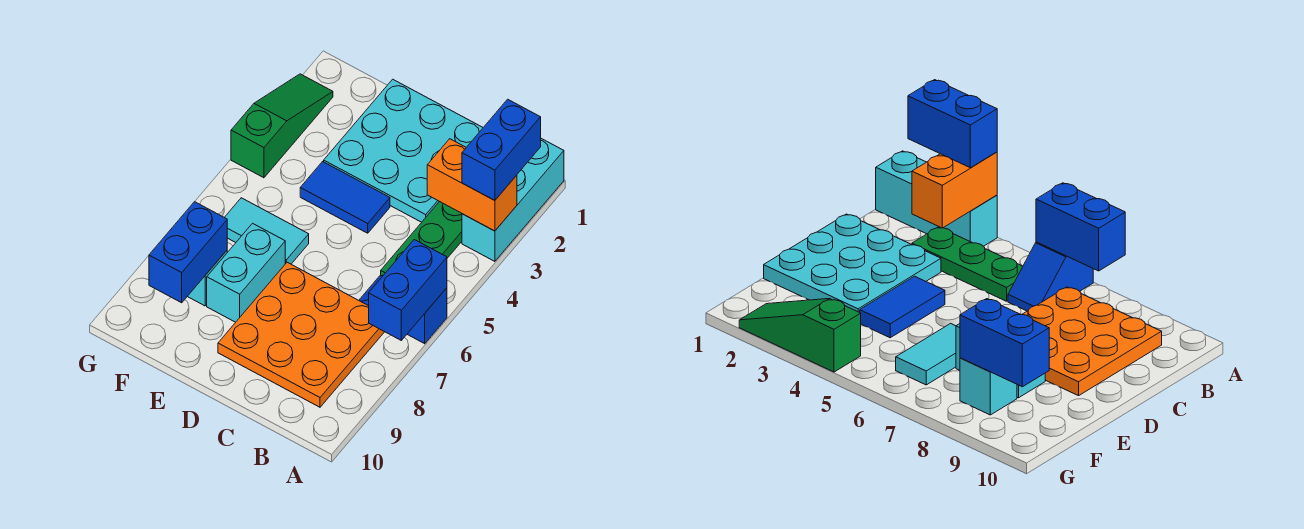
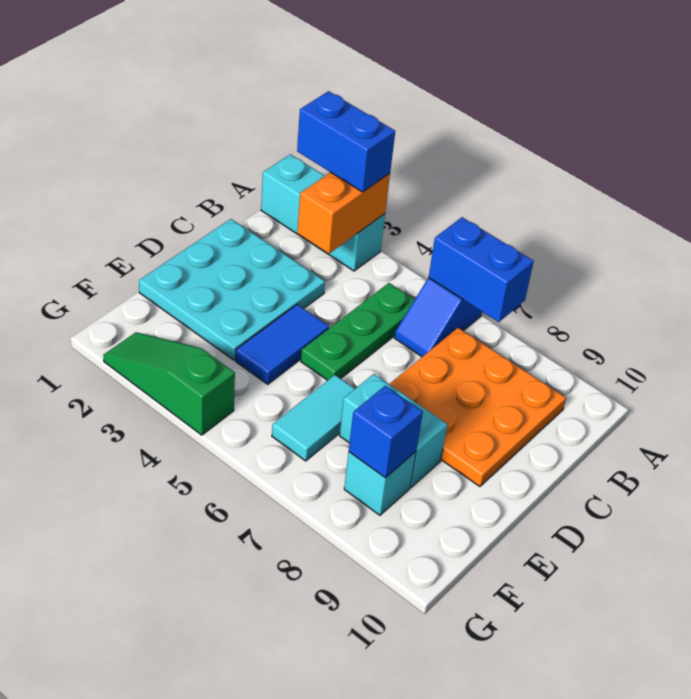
green plate B3:B5 level 1 -> green plate B5:D5 level 1
blue brick F8:F9 level 2 -> blue brick F8 level 2

